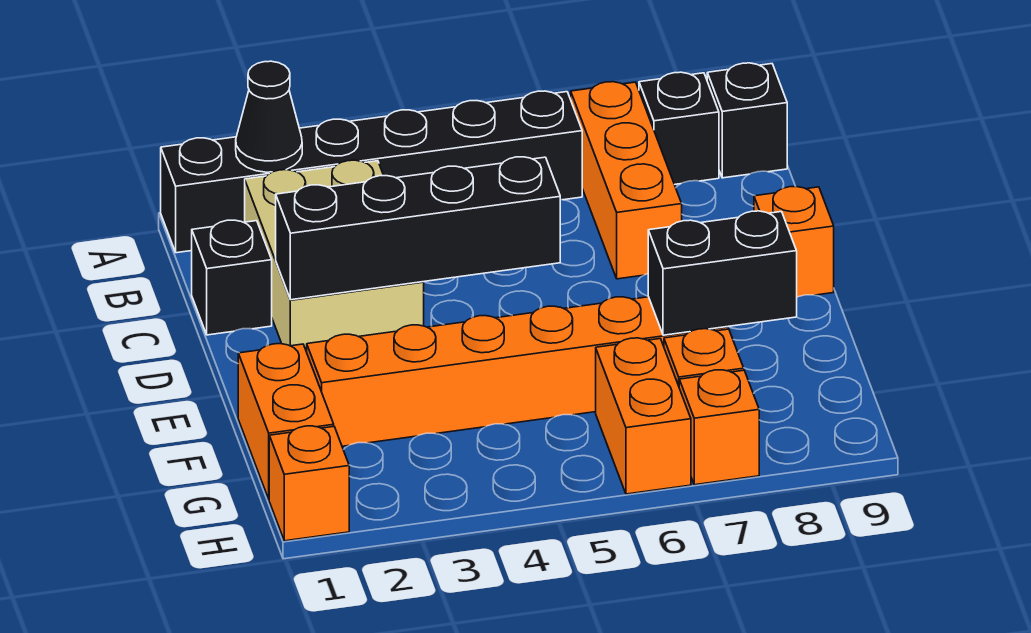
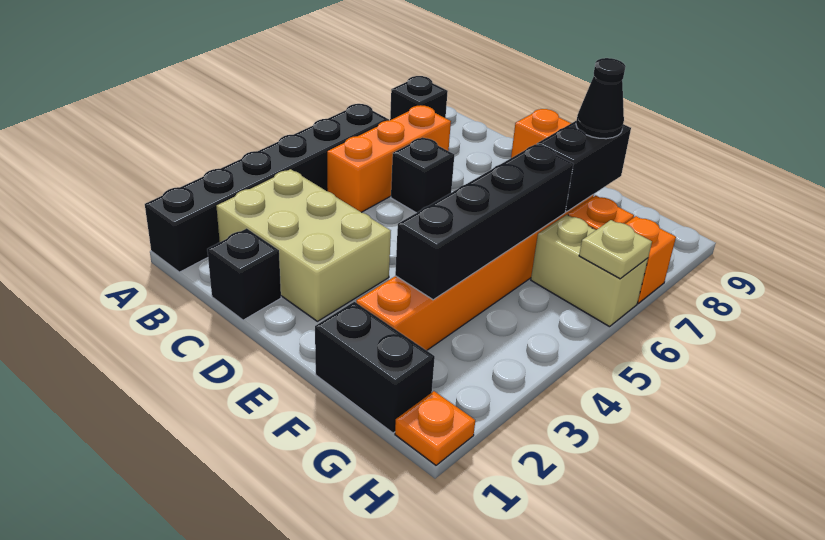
black cone A2 level 2 -> black cone F8 level 3
orange brick A7:C7 level 1 -> orange brick B5:B7 level 1
black brick A9 level 1 -> black brick C6 level 1
black brick D2:D5 level 2 -> black brick F3:F6 level 2
orange brick F1:G1 level 1 -> black brick F1:G1 level 1
orange brick G6:H6 level 1 -> tan brick G6:H6 level 1
orange brick H1 level 1 -> orange plate H1 level 1
none -> tan plate H6 level 2

